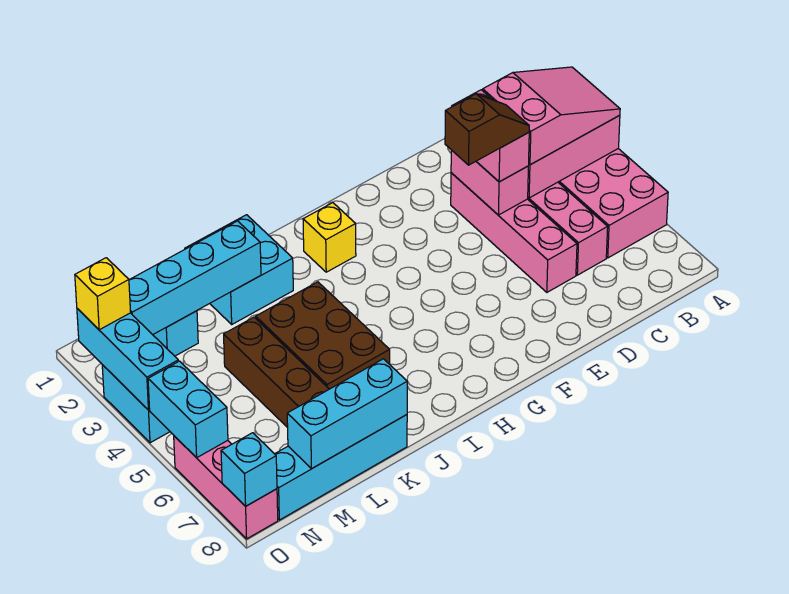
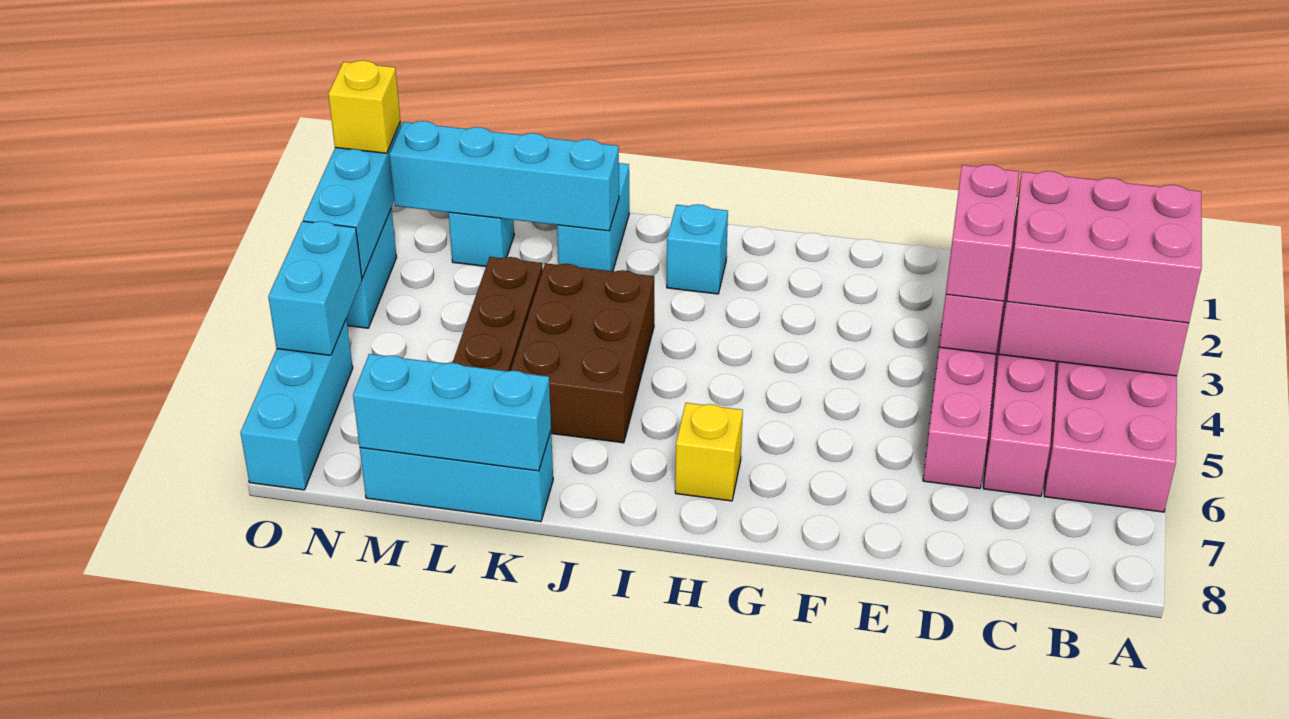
pink slope A3:C4 level 3 top C -> pink brick A3:C4 level 3
brown slope D4:E4 level 4 top E -> none
yellow brick H2 level 1 -> yellow brick H7 level 1
cyan brick J1:K2 level 1 -> cyan brick K1:K2 level 1
cyan brick K8:N8 level 1 -> cyan brick K8:M8 level 1
pink brick O6:O8 level 1 -> cyan brick O6:O8 level 1
cyan brick O8 level 2 -> cyan brick I2 level 1

